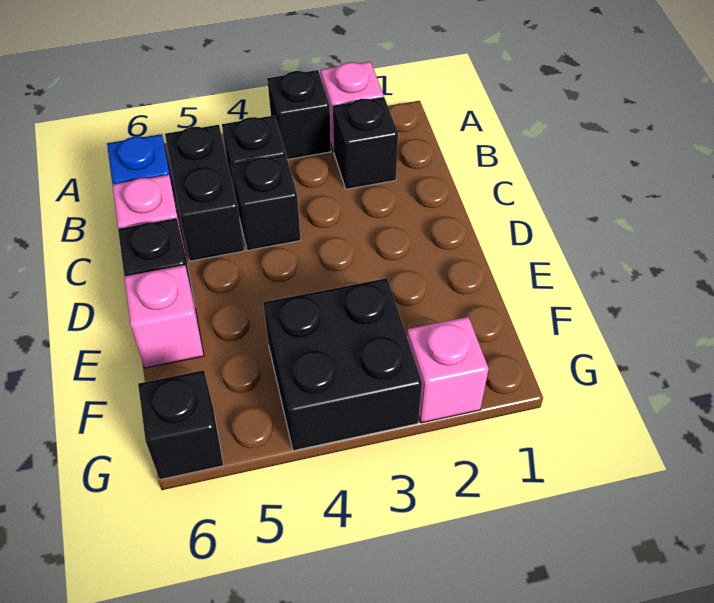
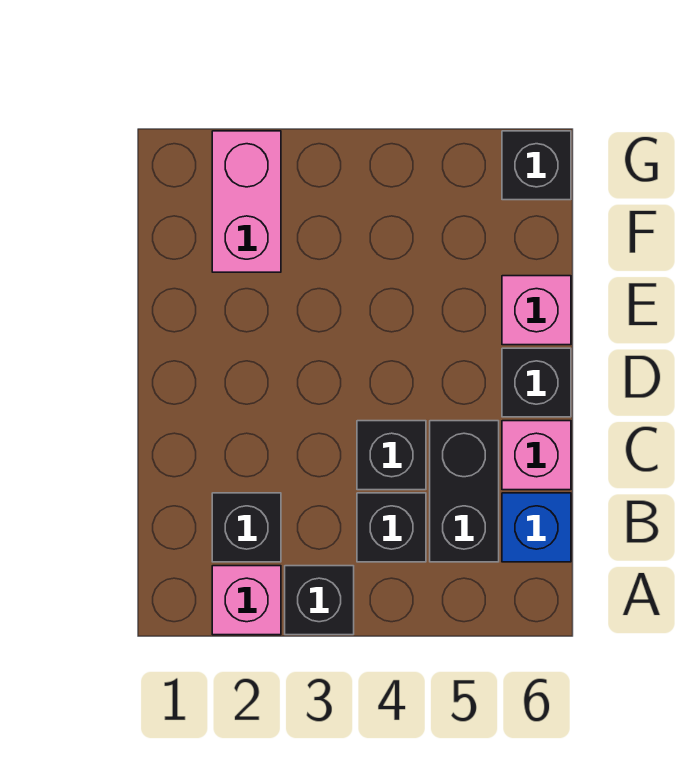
black brick F3:G4 level 1 -> none
pink brick G2 level 1 -> pink brick F2:G2 level 1

